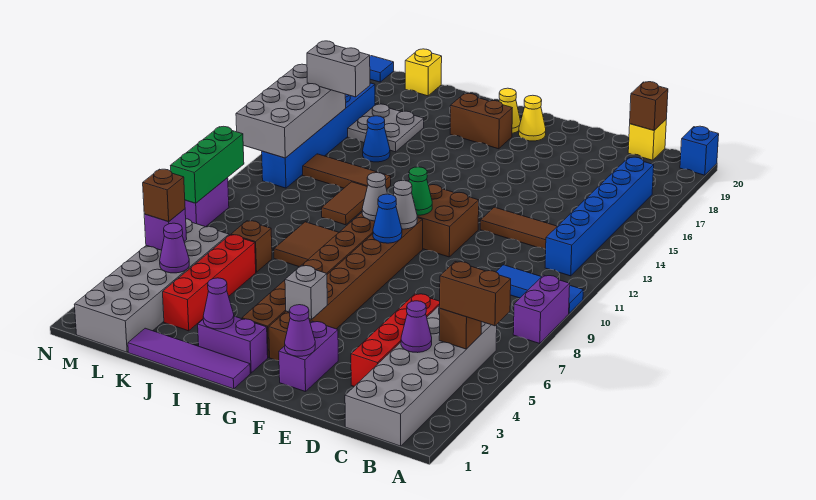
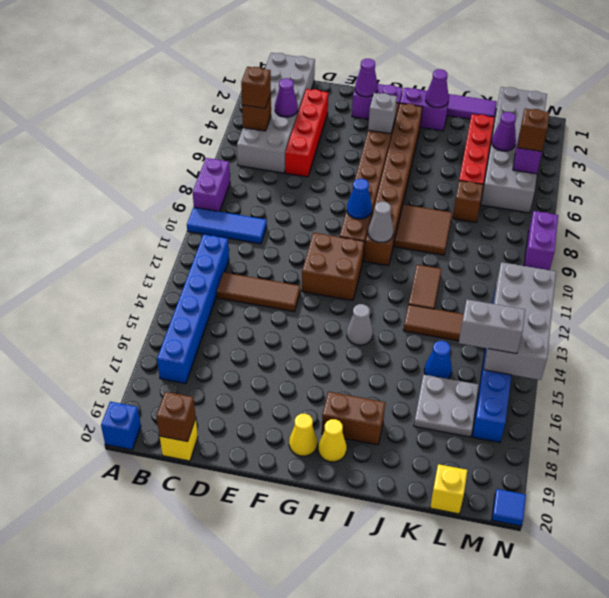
brown brick A5:B5 level 3 -> brown brick B5 level 3
purple brick F2:F3 level 1 -> purple brick F2:G2 level 1
grey cone G10 level 2 -> grey cone H14 level 1
green cone G11 level 2 -> none
green brick N8:N10 level 2 -> none

